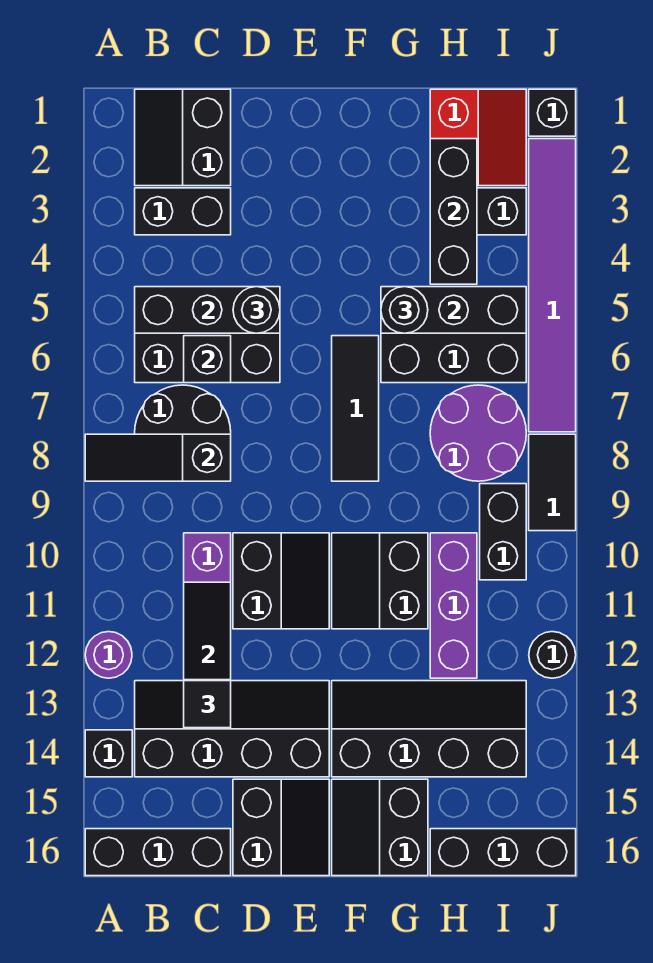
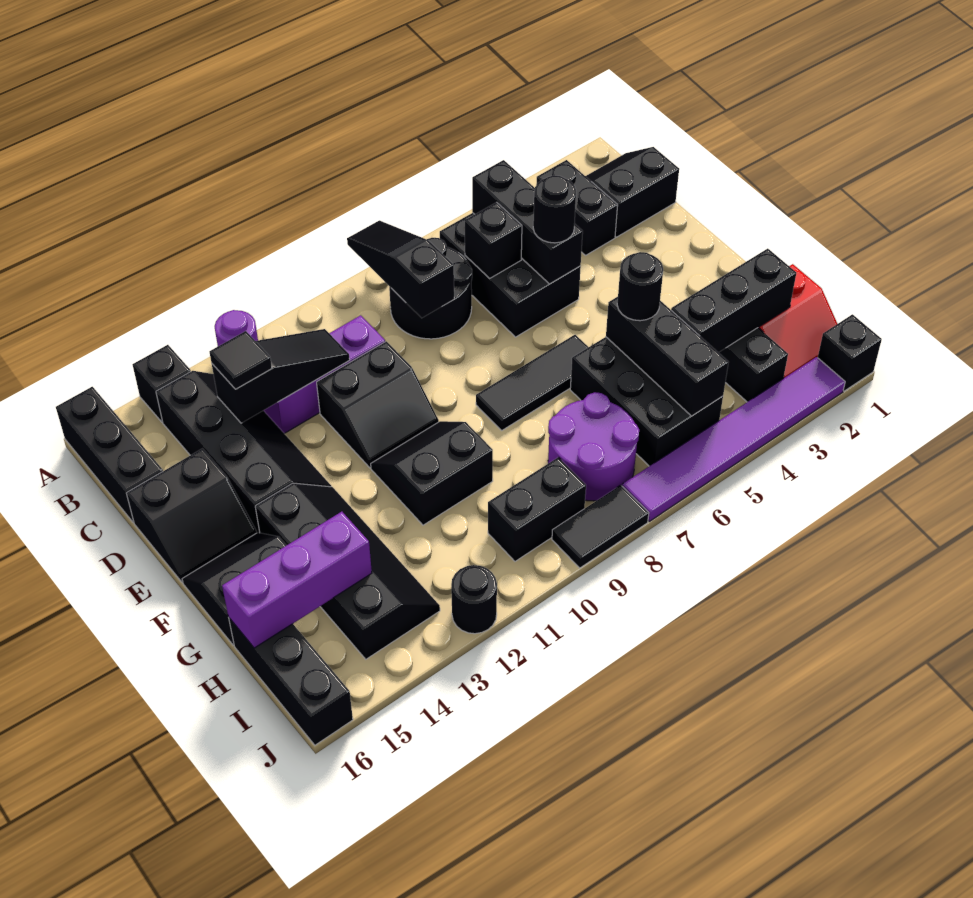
purple brick H10:H12 level 1 -> purple brick H14:H16 level 2

